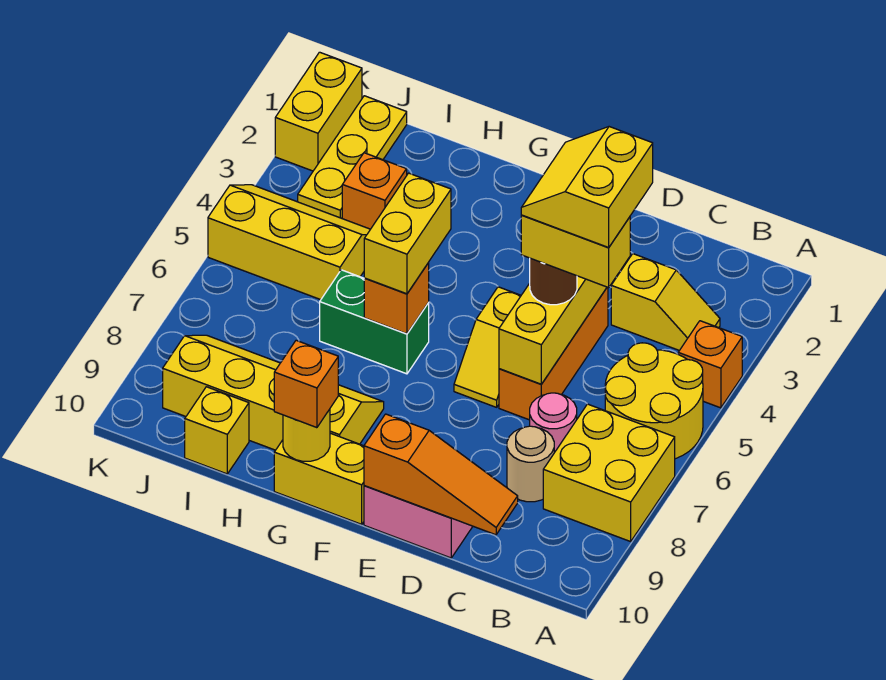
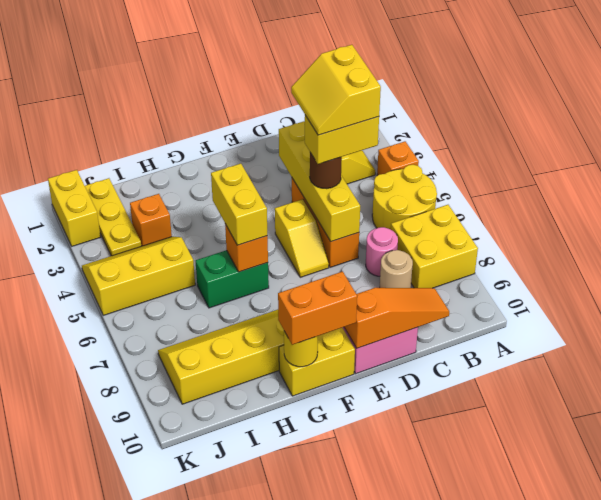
orange brick G10 level 3 -> orange brick F10:G10 level 3
yellow brick I10 level 1 -> none

